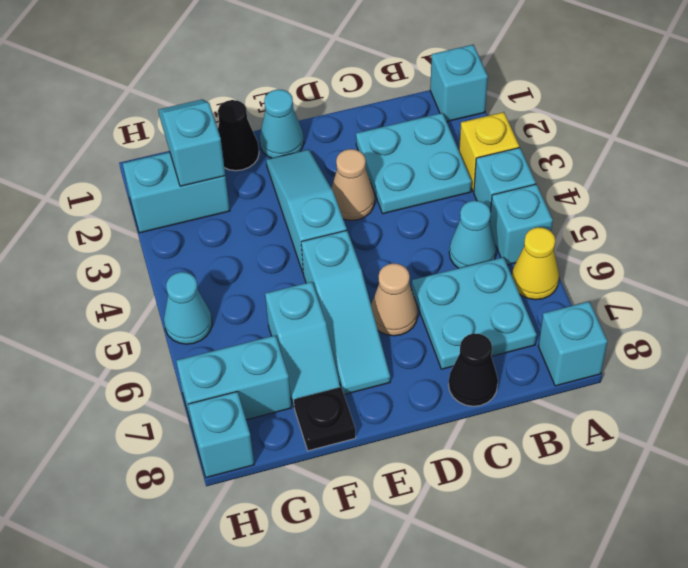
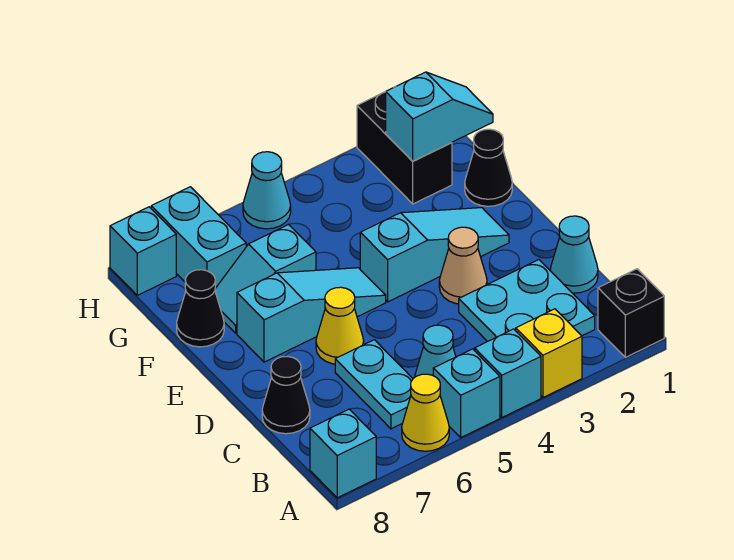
cyan brick A1 level 1 -> black brick A1 level 1
cyan plate B6:C7 level 1 -> cyan plate B6:C6 level 1
tan cone D6 level 1 -> yellow cone D6 level 1
cyan cone E1 level 1 -> cyan cone C1 level 1
cyan slope E5:E7 level 1 top 5 -> cyan slope E5:E7 level 1 top 7
black plate F8 level 1 -> black cone F8 level 1
cyan brick G2:H2 level 1 -> black brick G2:H2 level 1

